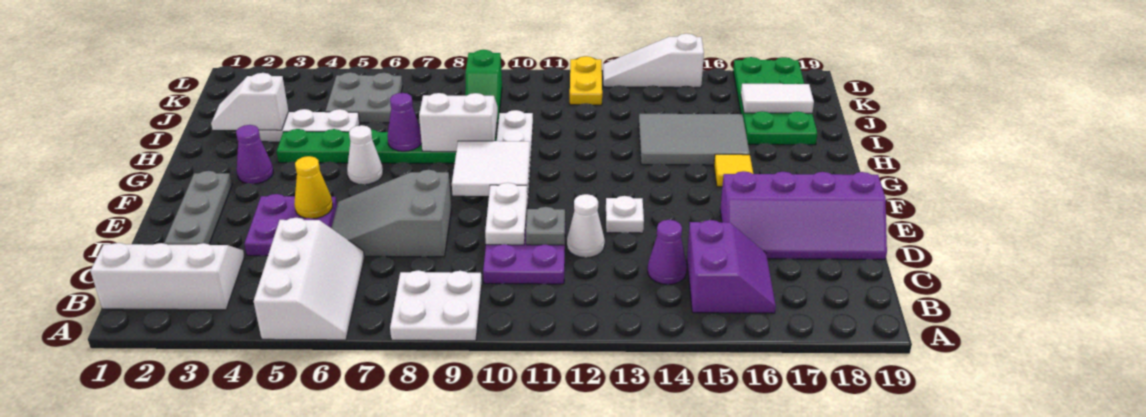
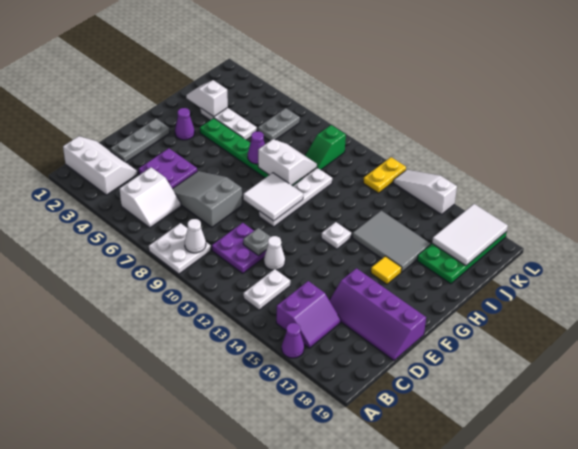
white slope A5:C6 level 1 top 5 -> white slope B5:C6 level 1 top 5
purple cone C14 level 1 -> purple cone A16 level 1
white plate D10:E10 level 2 -> white plate B13:C13 level 1
yellow cone E5 level 2 -> none
white plate E13 level 1 -> white plate G13 level 1
white cone G6 level 1 -> white cone B9 level 2
grey plate J5:K6 level 1 -> grey plate J6:K6 level 1
white tile J17:J18 level 2 -> white tile J17:L18 level 2

